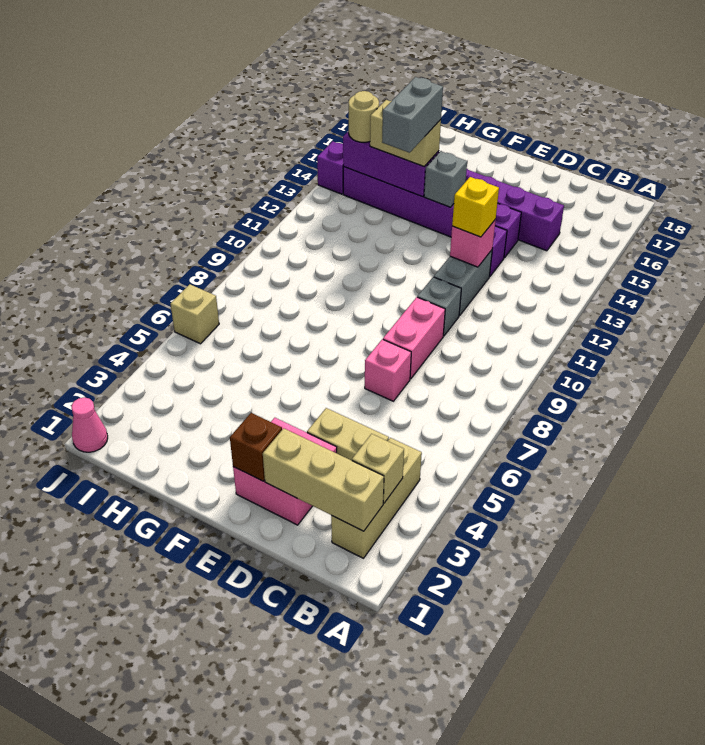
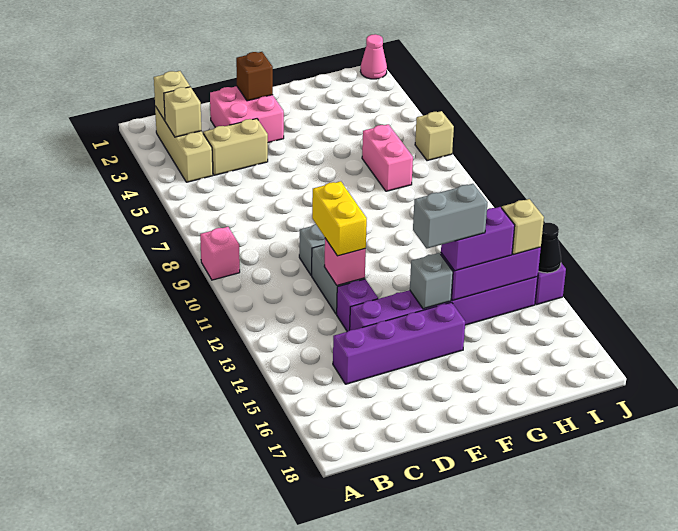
tan brick B2:D2 level 2 -> tan brick B2 level 2
pink brick D7 level 1 -> pink brick A9 level 1
pink brick D8:D9 level 1 -> pink brick H6:H7 level 1
yellow brick D12 level 3 -> yellow brick D11:D12 level 3
grey brick G13:G14 level 4 -> grey brick F14:G14 level 4
tan brick G14:H14 level 3 -> purple brick G14:H14 level 3
tan round brick I14 level 3 -> tan brick I14 level 3
none -> black cone J14 level 2

